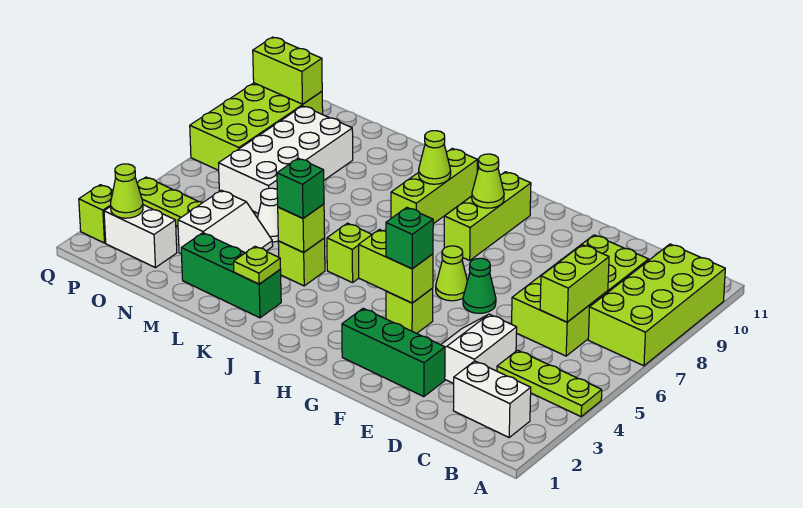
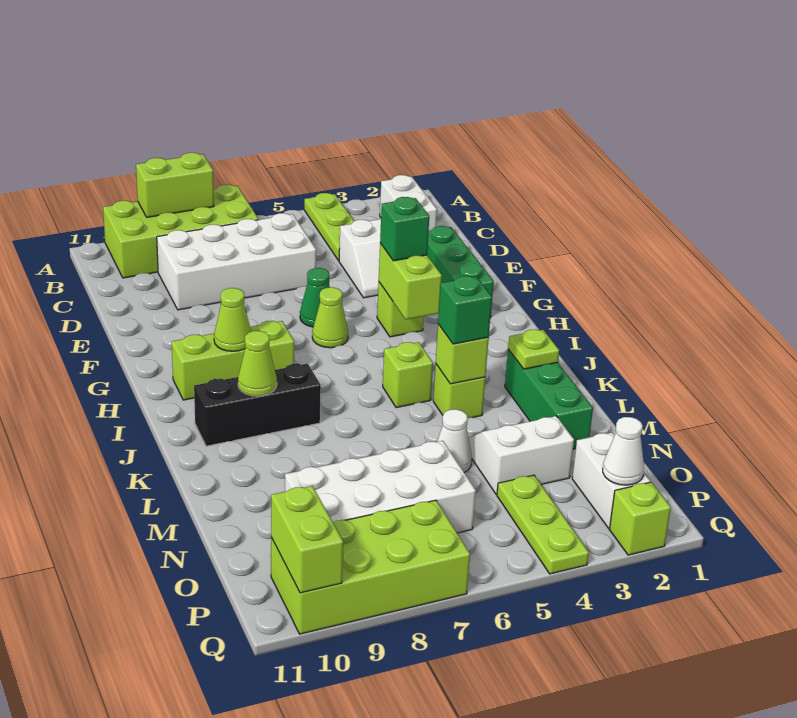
lime brick C6:D9 level 1 -> white brick C6:D9 level 1
lime brick C6:C7 level 2 -> lime brick A8:A9 level 2
lime brick J8:J10 level 1 -> black brick J8:J10 level 1
lime cone P2 level 2 -> white cone P2 level 2

